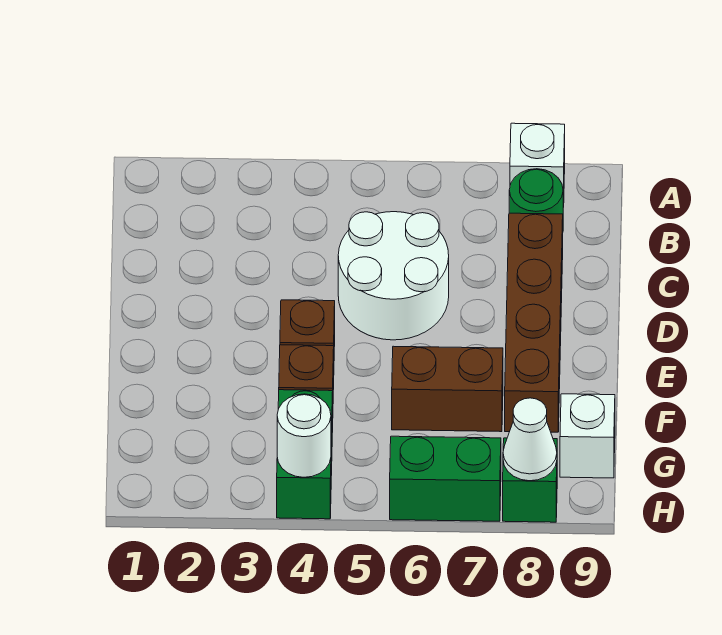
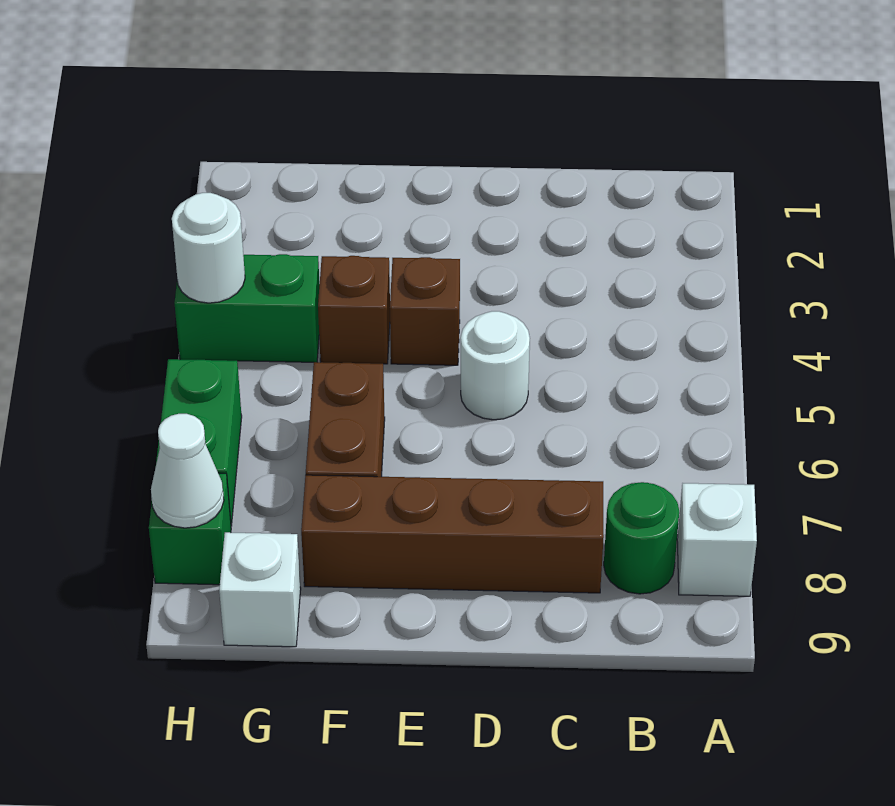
white round brick C5:D6 level 1 -> white round brick D5 level 1

